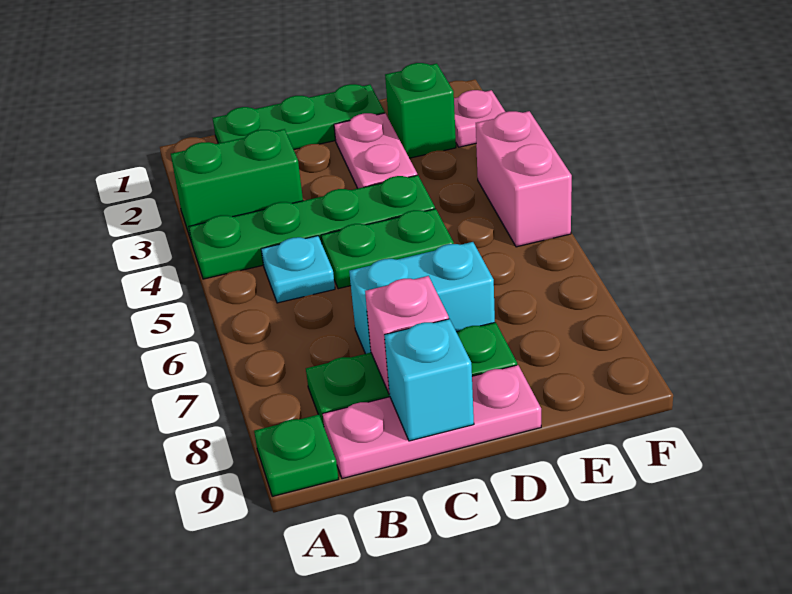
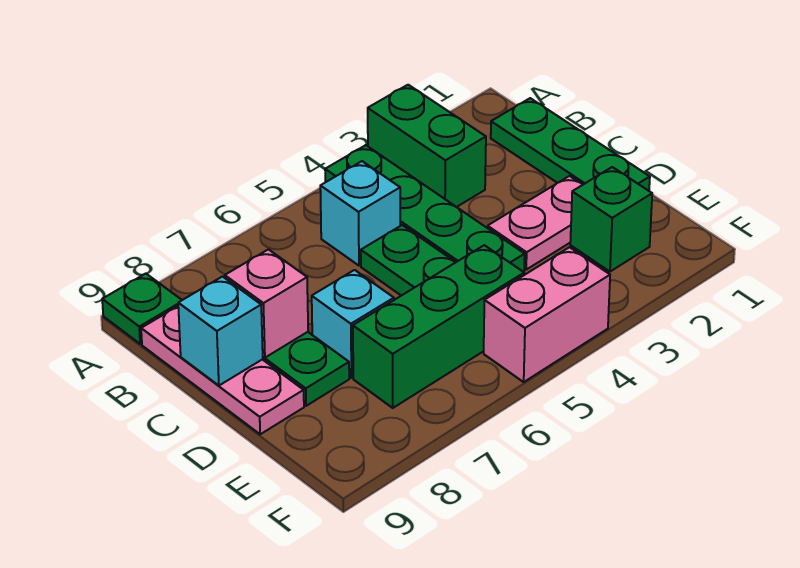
cyan plate B5 level 1 -> cyan brick B5 level 1
cyan brick C7:D7 level 1 -> cyan brick D7 level 1
none -> green brick E5:E7 level 1
pink plate F2 level 1 -> none

